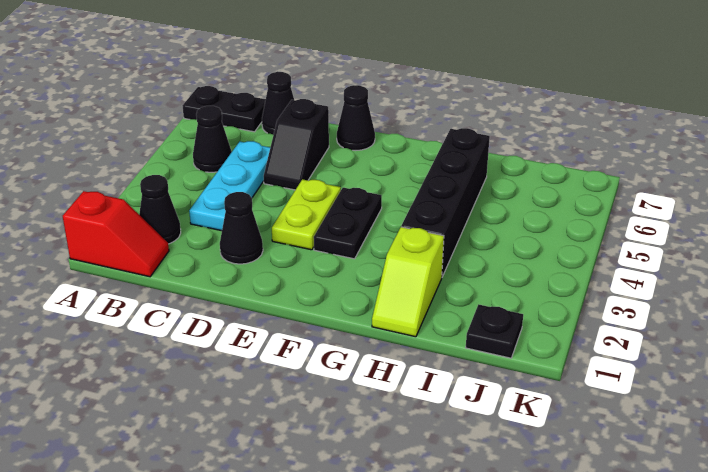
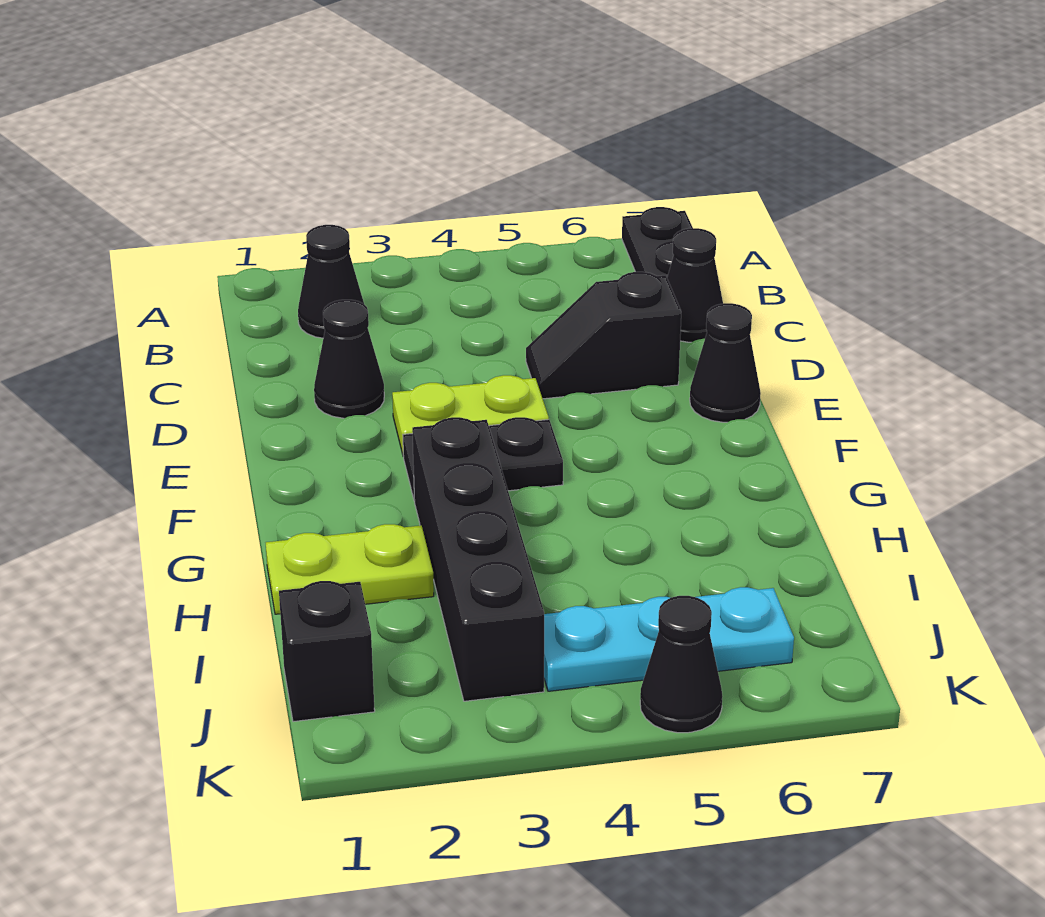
red slope A1:B1 level 1 top A -> none
black cone B5 level 1 -> black cone K5 level 1
cyan plate C3:C5 level 1 -> cyan plate J4:J6 level 1
lime slope H1:H2 level 1 top 2 -> lime plate H1:H2 level 1
black brick H3:H6 level 1 -> black brick G3:J3 level 1
black plate J1 level 1 -> black brick J1 level 1

